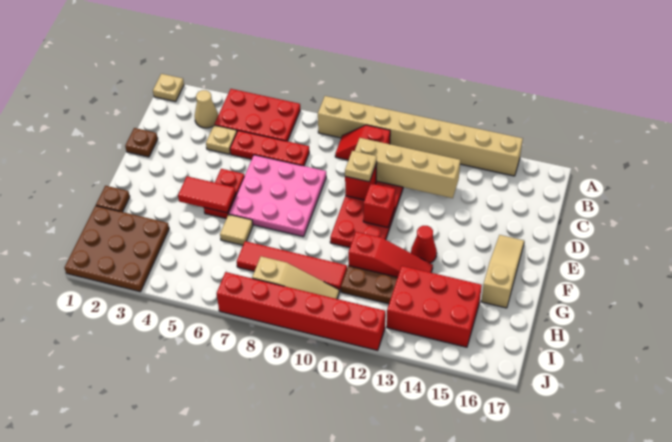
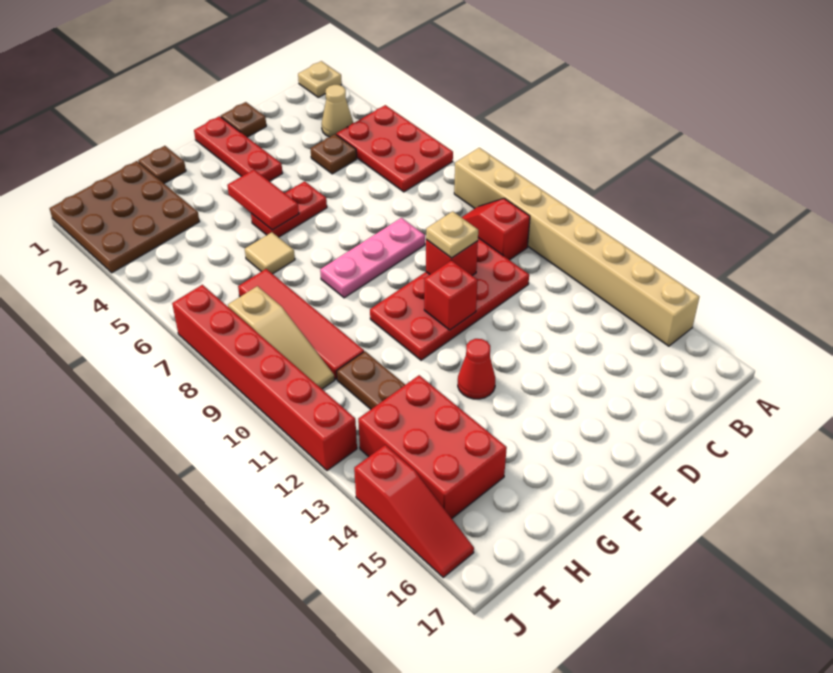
tan plate C4 level 1 -> brown plate C4 level 1
red plate C5:C7 level 1 -> red plate E1:E3 level 1
tan brick C10:C13 level 2 -> none
pink plate D6:F8 level 1 -> pink plate D8:F8 level 1
tan slope E16:G16 level 1 top G -> none
red slope G11:G13 level 1 top 11 -> red slope J14:J16 level 1 top 14

